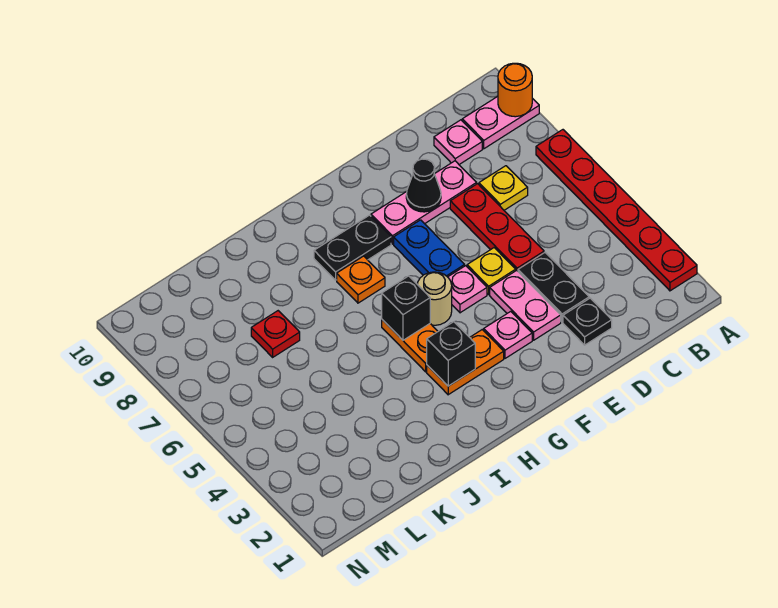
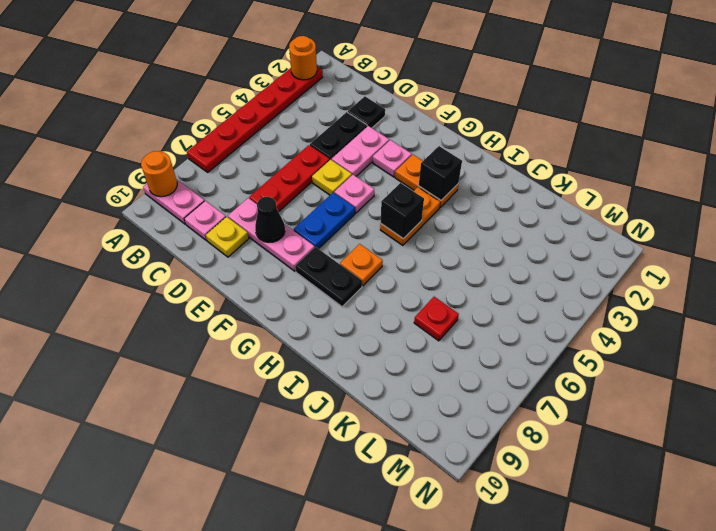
none -> orange round brick A2 level 2
yellow plate C7 level 1 -> yellow plate D9 level 1
tan round brick G5 level 1 -> none

